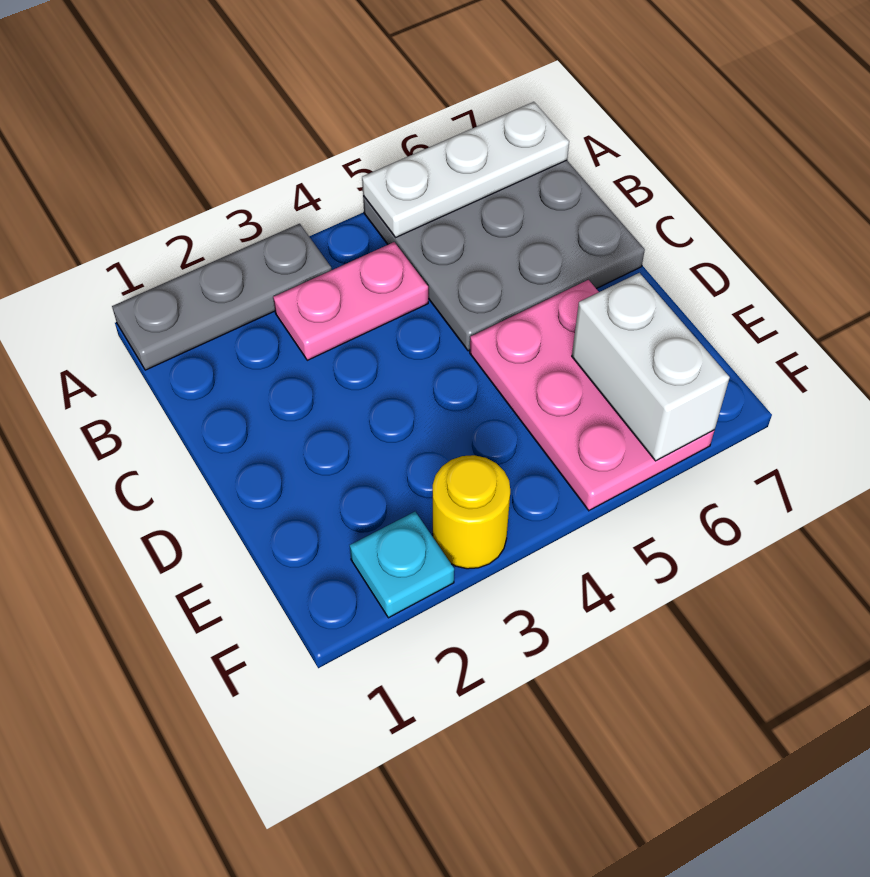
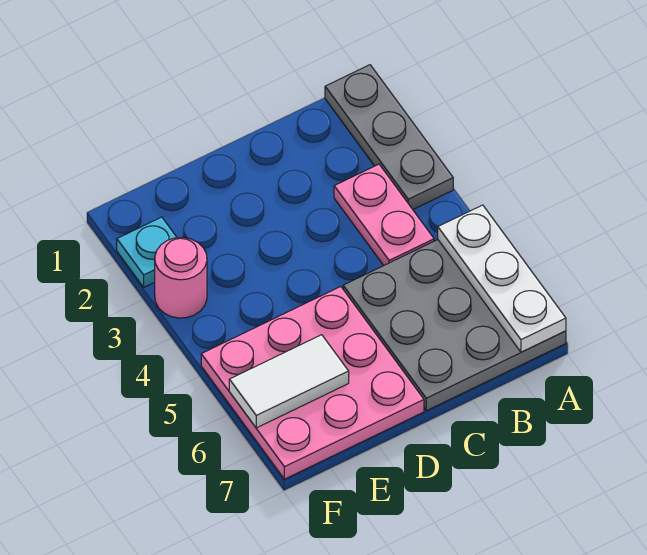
pink plate D5:F6 level 1 -> pink plate D5:F7 level 1
white brick E6:F6 level 2 -> white tile E6:F6 level 2
yellow round brick F3 level 1 -> pink round brick F3 level 1

